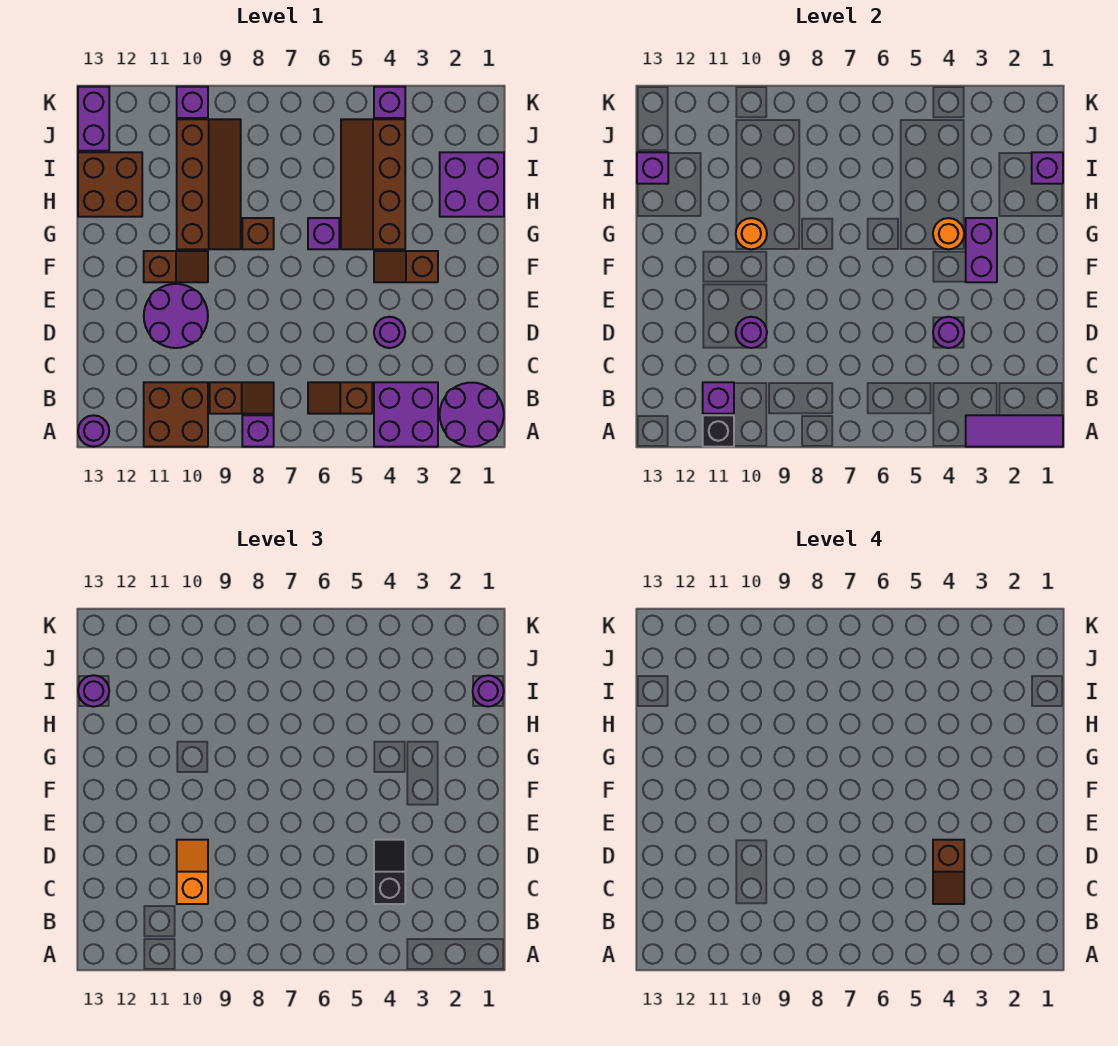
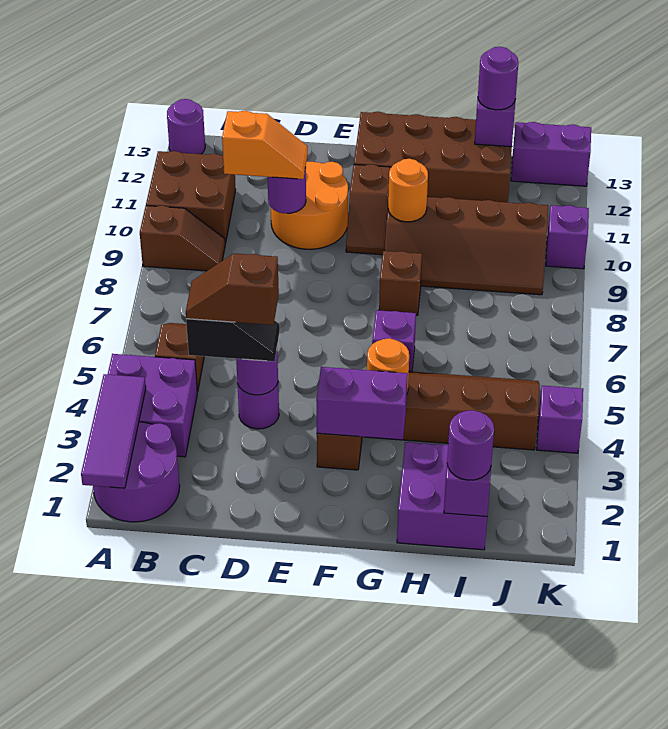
purple brick A8 level 1 -> none
black brick A11 level 2 -> none
brown slope B8:B9 level 1 top 9 -> brown slope A9:B9 level 1 top A
purple brick B11 level 2 -> none
purple round brick D10:E11 level 1 -> orange round brick D10:E11 level 1
brown brick H12:I13 level 1 -> brown brick F12:I13 level 1

